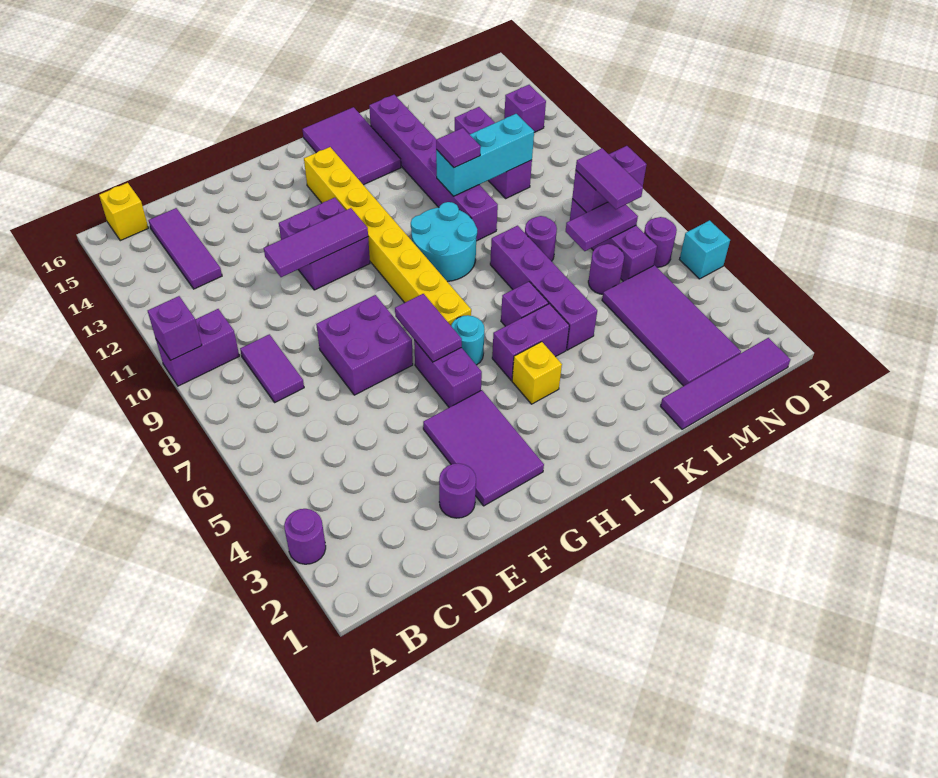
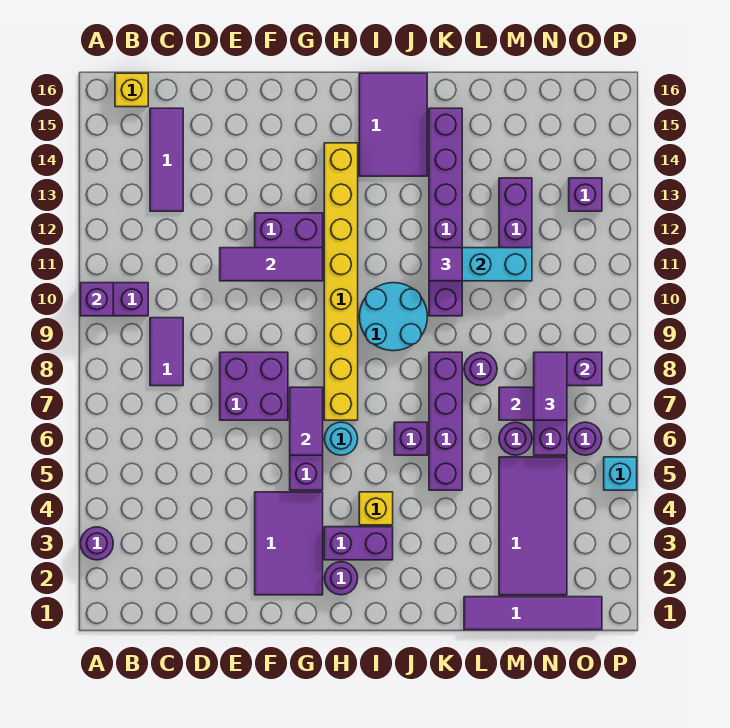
purple round brick E2 level 1 -> purple round brick H2 level 1
purple brick I5:J5 level 1 -> purple brick H3:I3 level 1

